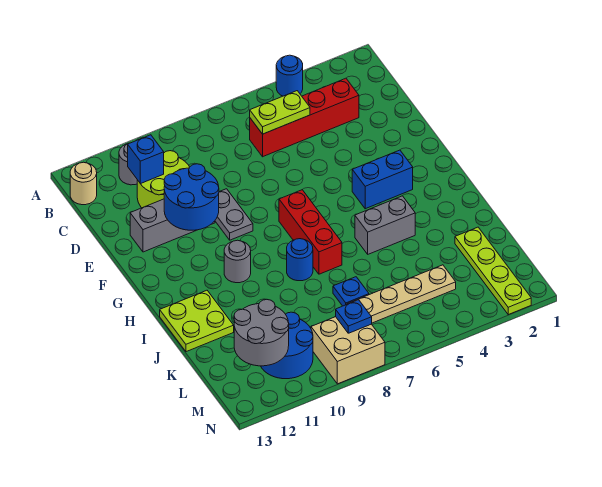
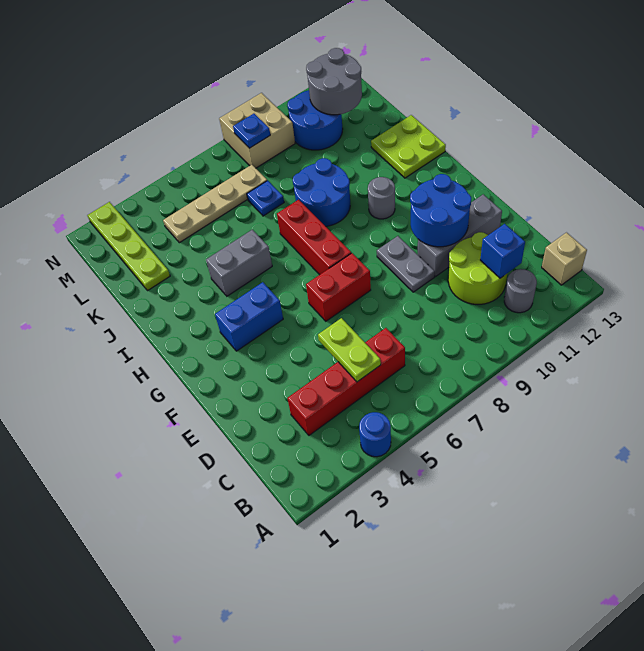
tan round brick B13 level 1 -> tan brick B13 level 1
lime plate C5:C6 level 2 -> lime plate C5:D5 level 2
none -> red brick F6:F7 level 1
blue round brick I8 level 1 -> blue round brick I8:J9 level 1

